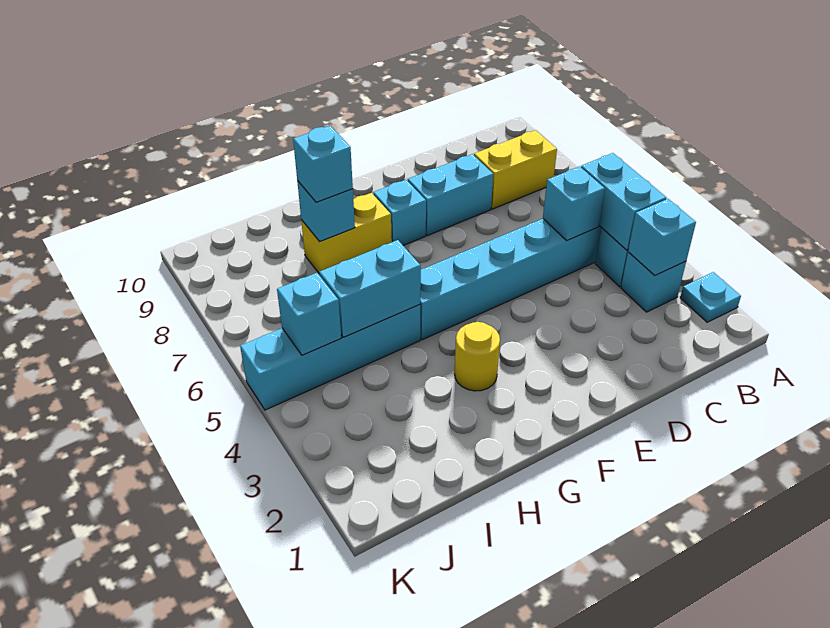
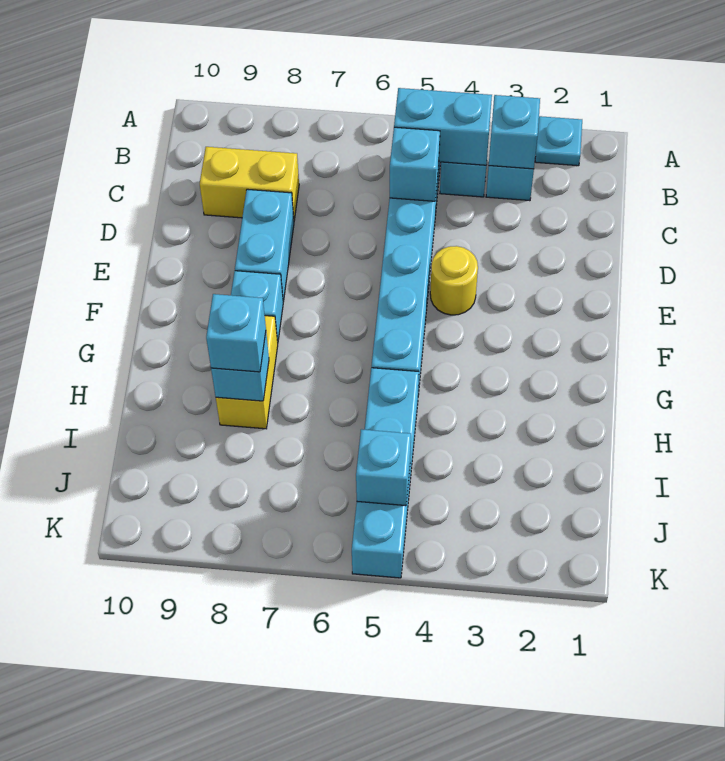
yellow brick B8:C8 level 1 -> yellow brick C8:C9 level 1
yellow round brick G3 level 1 -> yellow round brick E4 level 1
cyan brick H5:I5 level 2 -> none

